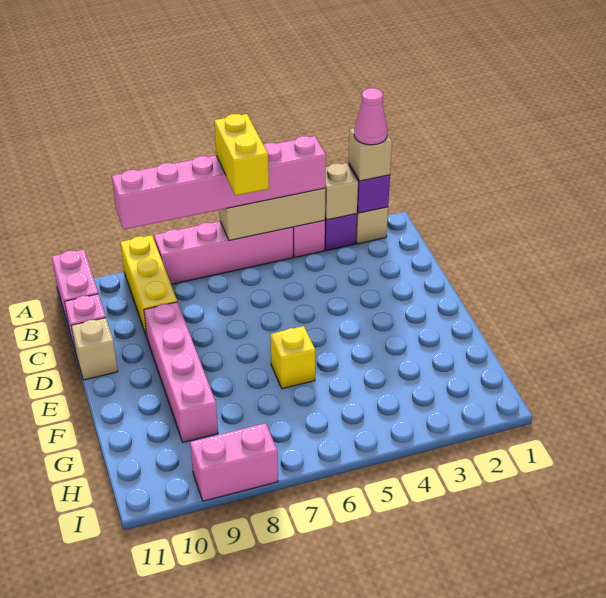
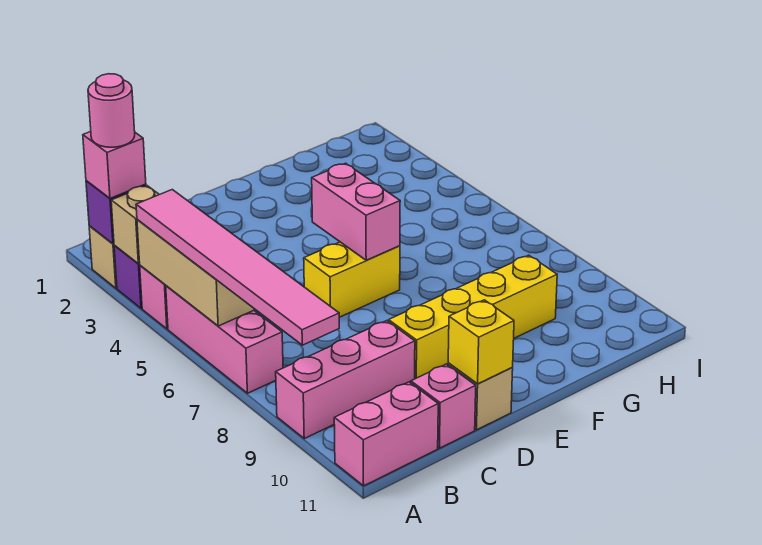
tan brick A2 level 3 -> pink brick A2 level 3
pink cone A2 level 4 -> pink round brick A2 level 4
pink brick A4:A9 level 3 -> pink tile A4:A9 level 3
pink brick A5:A8 level 1 -> pink brick A5:A7 level 1
yellow brick A6:B6 level 4 -> yellow brick D6:E6 level 1
yellow brick A9:C9 level 1 -> pink brick A9:C9 level 1
pink brick D9:G9 level 1 -> yellow brick D9:G9 level 1
yellow brick F6 level 1 -> yellow brick D11 level 2
pink brick I8:I9 level 1 -> pink brick E5:E6 level 2

